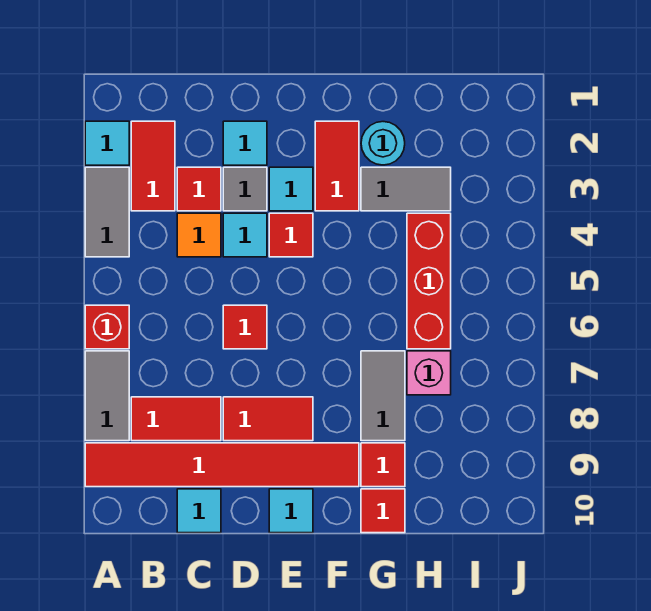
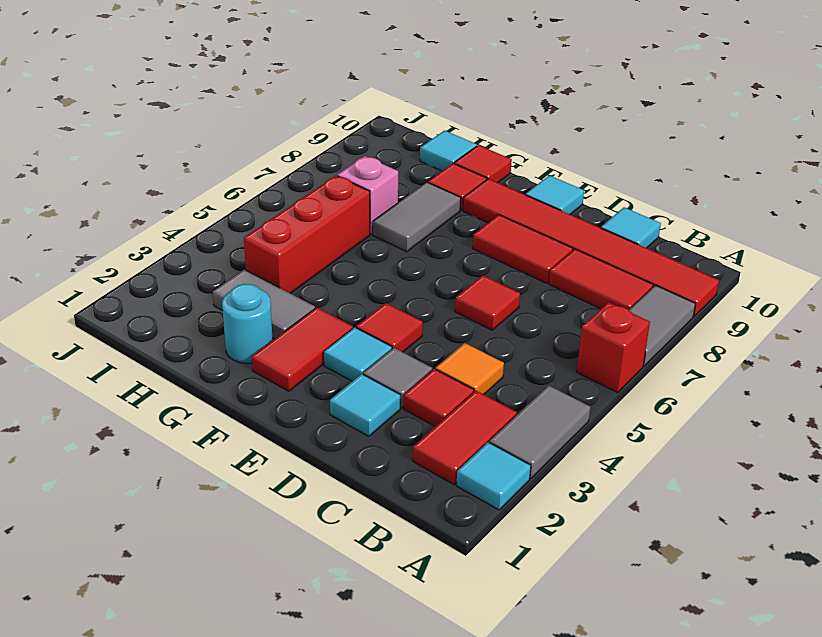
cyan tile D4 level 1 -> cyan tile H10 level 1

